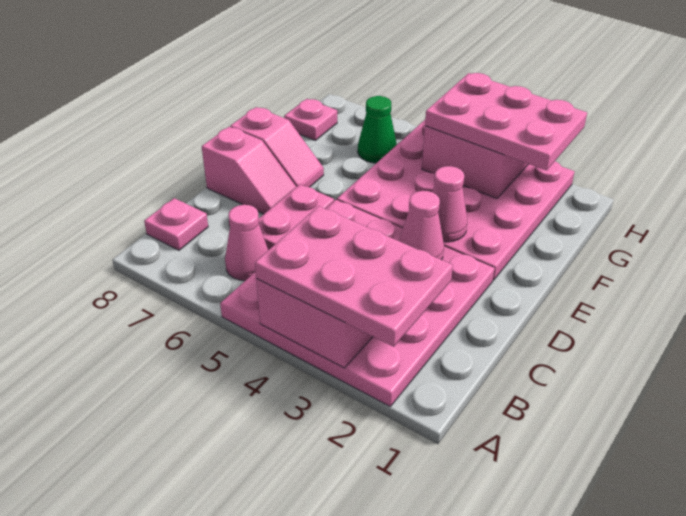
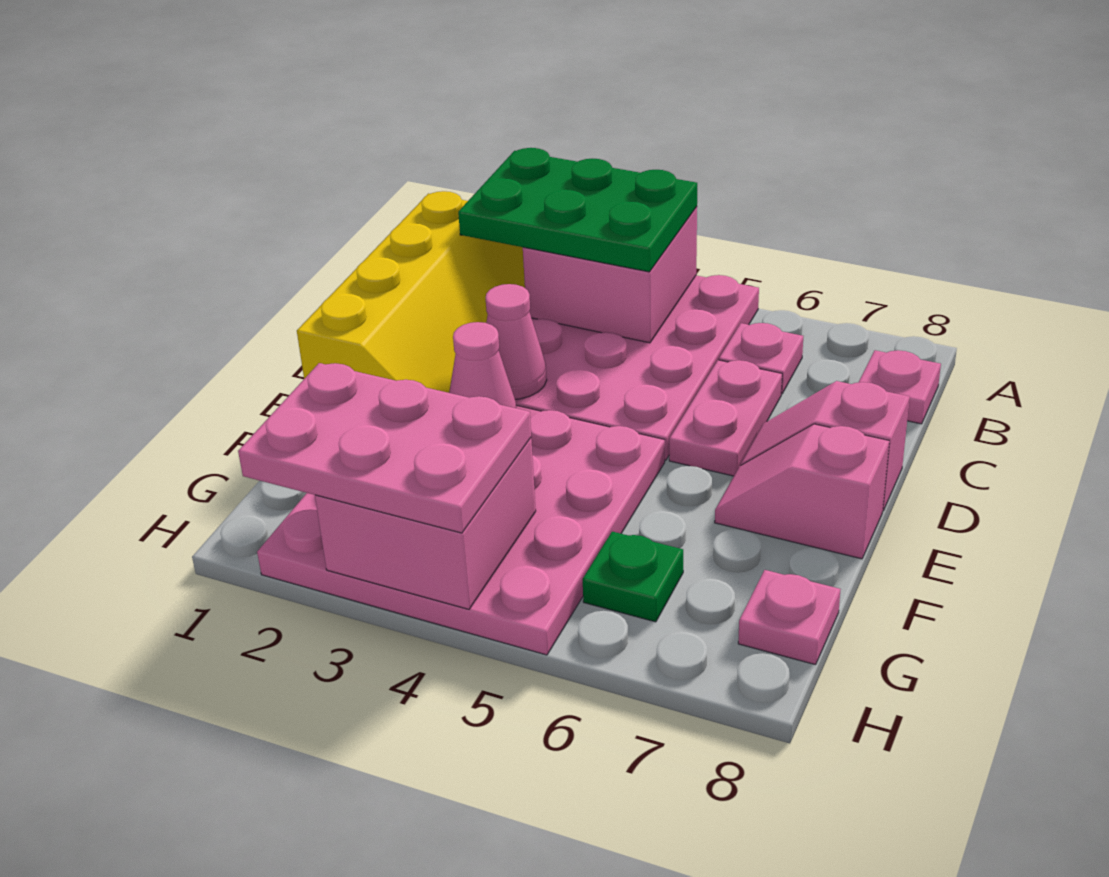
pink plate A2:B4 level 3 -> green plate A2:B4 level 3
none -> yellow slope B1:E2 level 2 top 1
pink cone B6 level 1 -> pink plate B6 level 1
green cone G6 level 1 -> green plate G6 level 1

